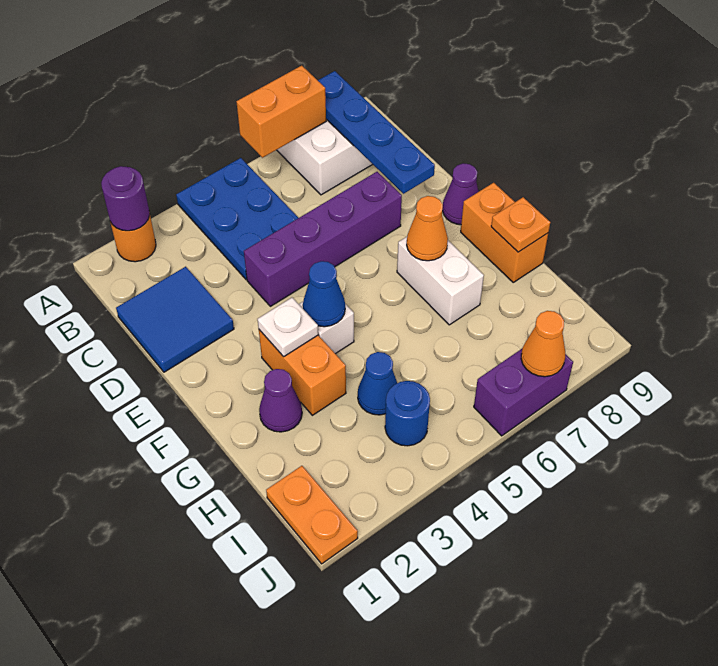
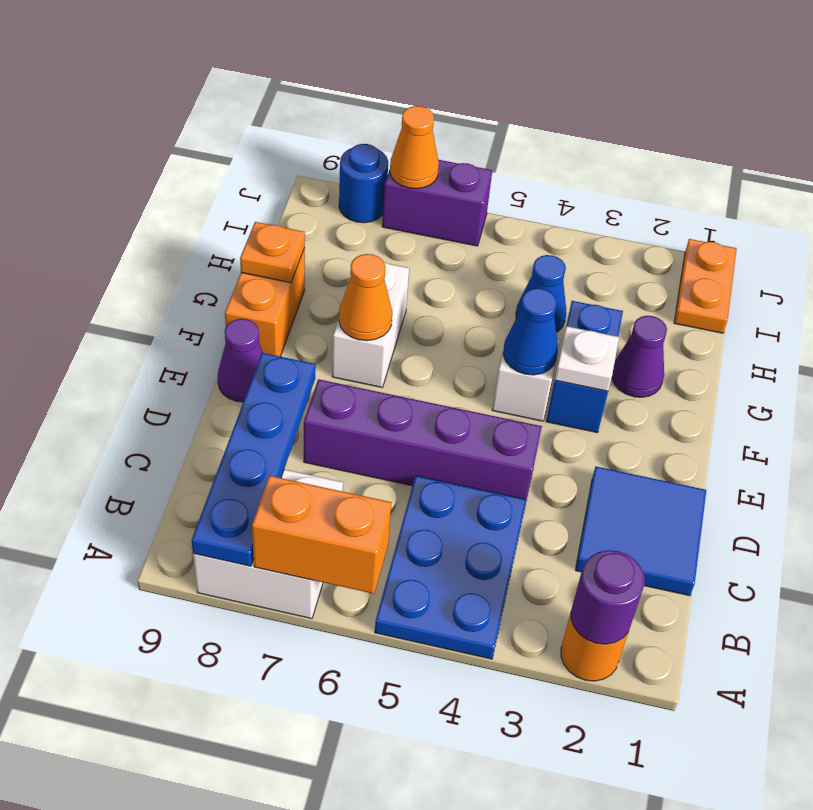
orange brick F3:G3 level 1 -> blue brick F3:G3 level 1
blue round brick I4 level 1 -> blue round brick J8 level 1

